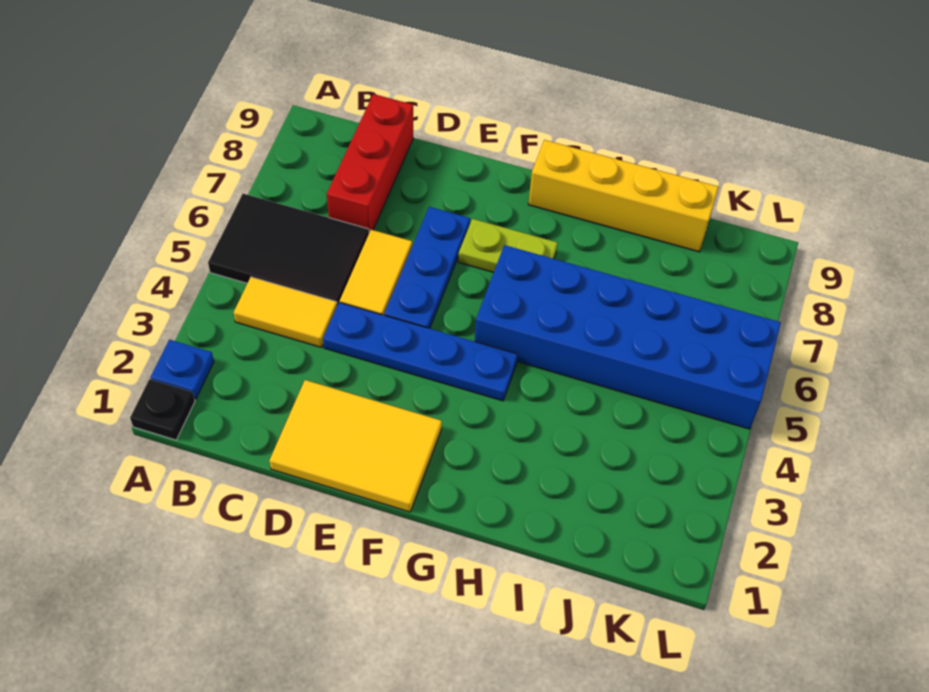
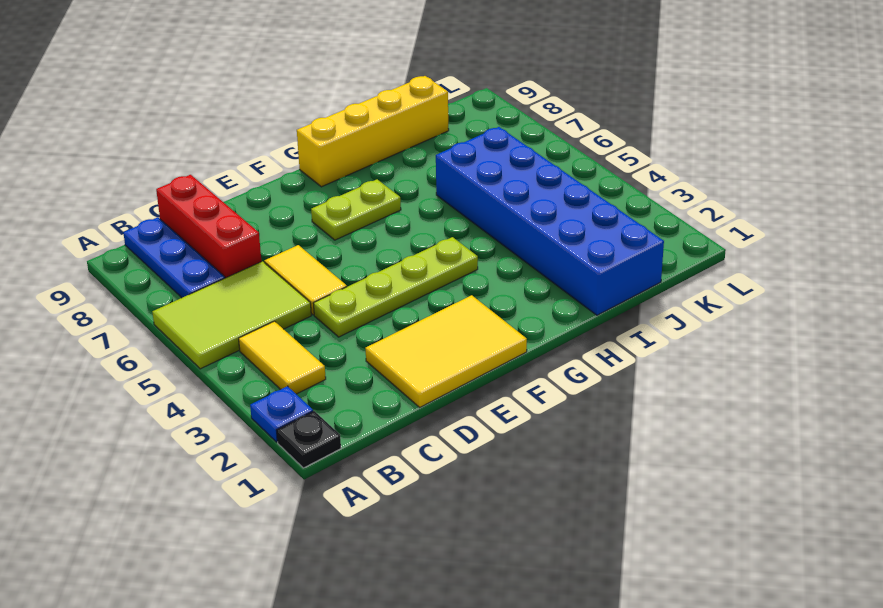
black tile A5:C6 level 1 -> lime tile A5:C6 level 1
yellow tile B4:C4 level 1 -> yellow tile B3:B4 level 1
blue plate D4:G4 level 1 -> lime plate D4:G4 level 1
blue plate E5:E7 level 1 -> blue plate B7:B9 level 1
blue brick G5:L6 level 1 -> blue brick I1:J6 level 1

